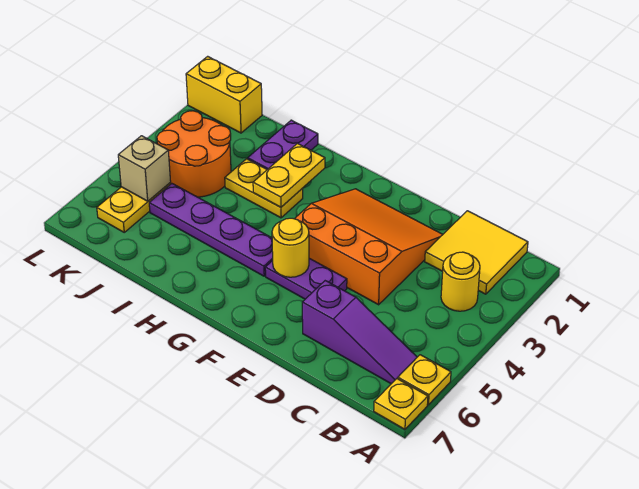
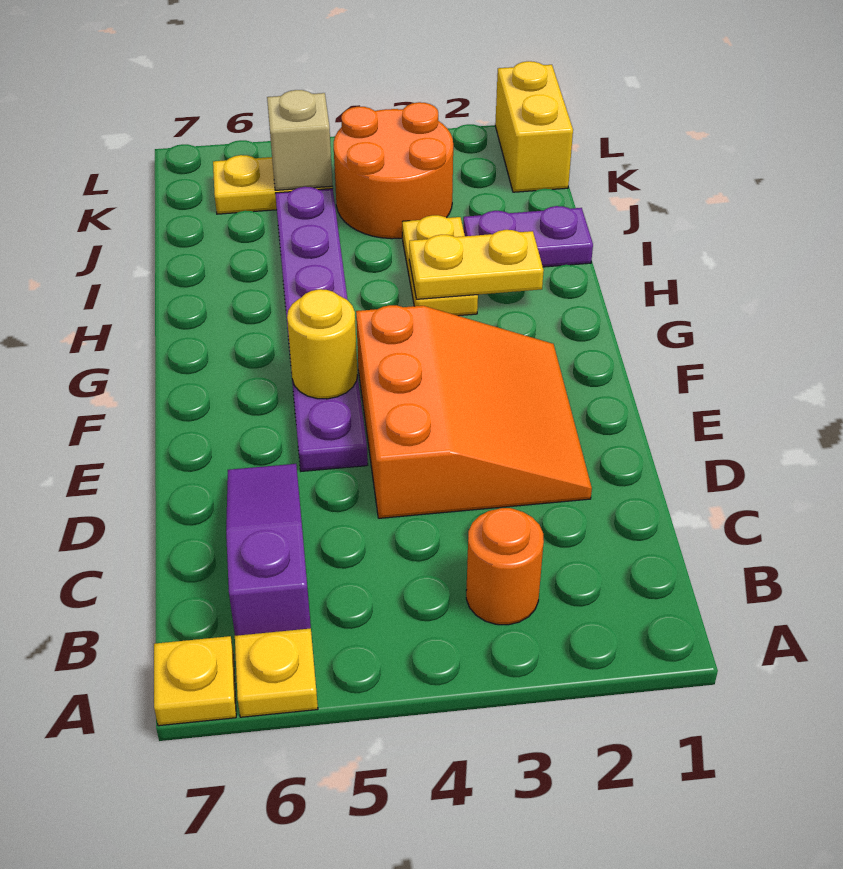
yellow tile B1:C2 level 1 -> none
yellow round brick B3 level 1 -> orange round brick B3 level 1
purple slope B6:D6 level 1 top D -> purple slope B6:D6 level 1 top B

